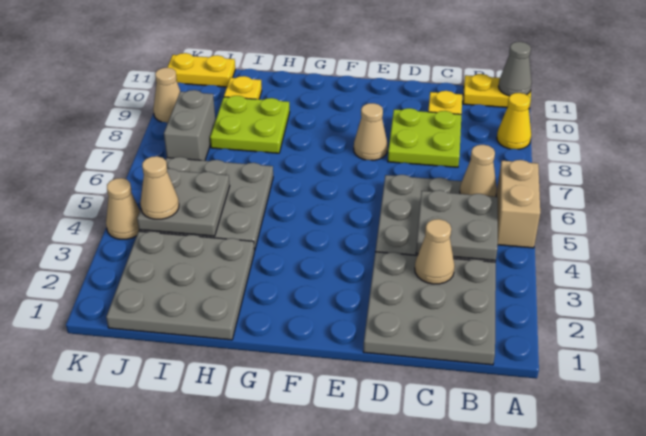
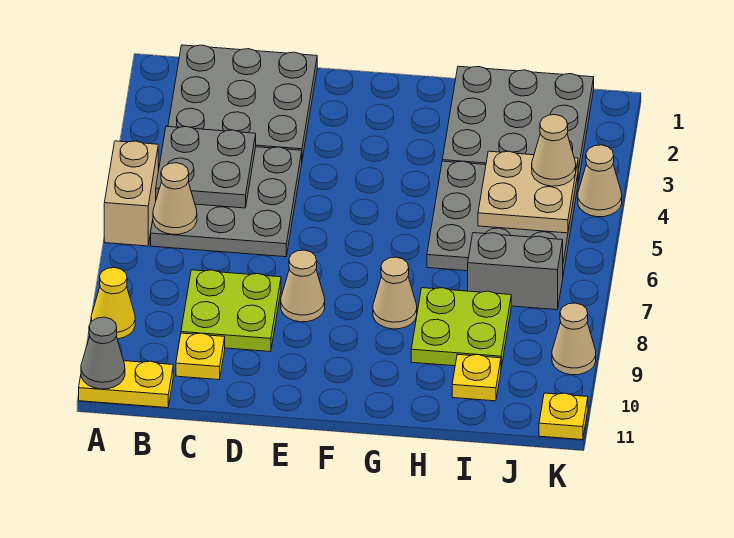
tan cone C3 level 2 -> tan cone G8 level 1
grey plate I4:J5 level 2 -> tan plate I4:J5 level 2
grey brick J7:J8 level 1 -> grey brick I7:J7 level 1
yellow plate J11:K11 level 1 -> yellow plate K11 level 1

